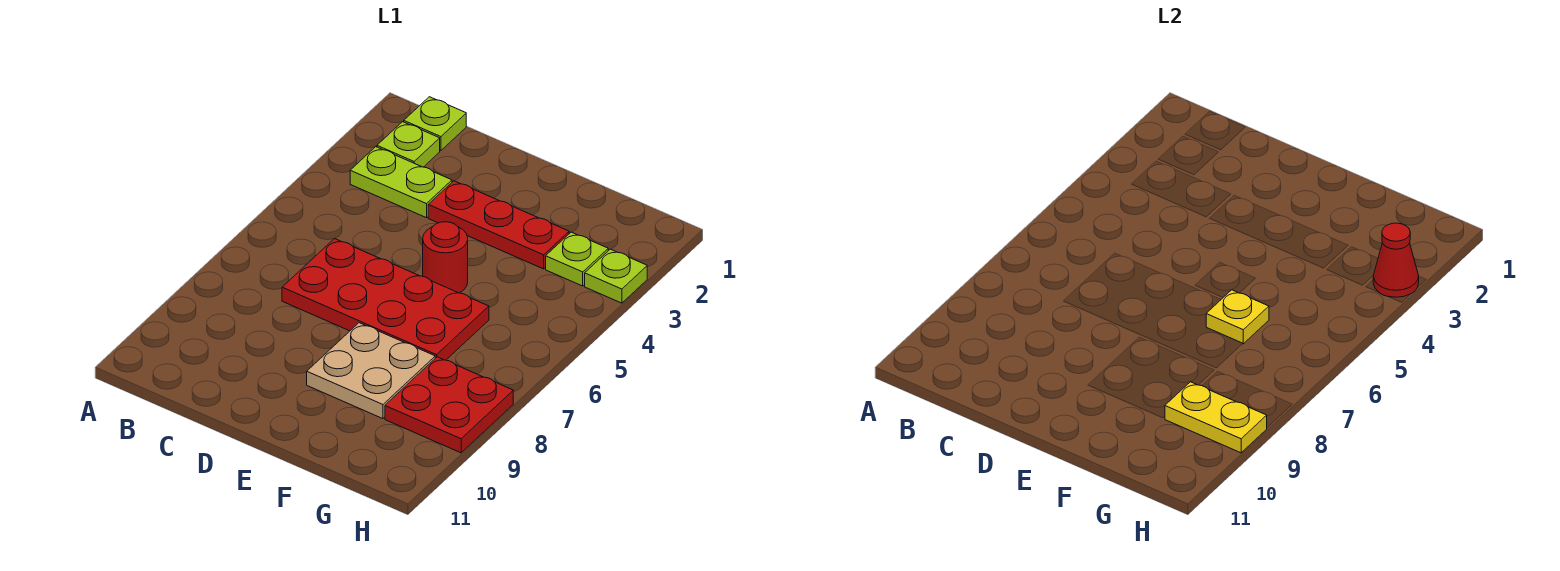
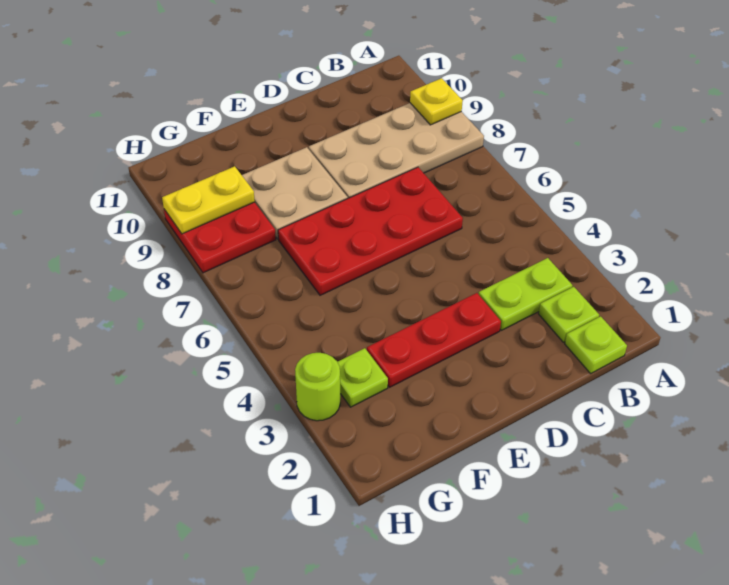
none -> tan plate A8:D9 level 1
red round brick E5 level 1 -> none
yellow plate F6 level 2 -> yellow plate A9 level 2
lime plate H3 level 1 -> lime round brick H3 level 1
red cone H3 level 2 -> none

